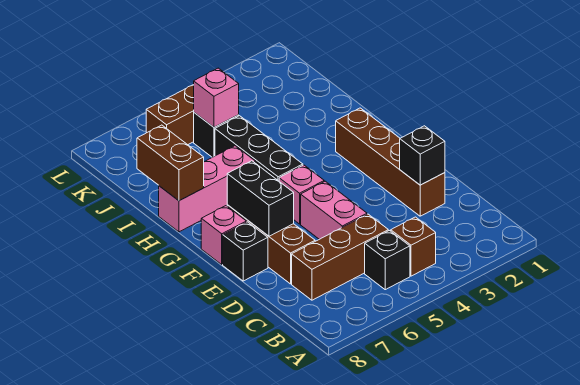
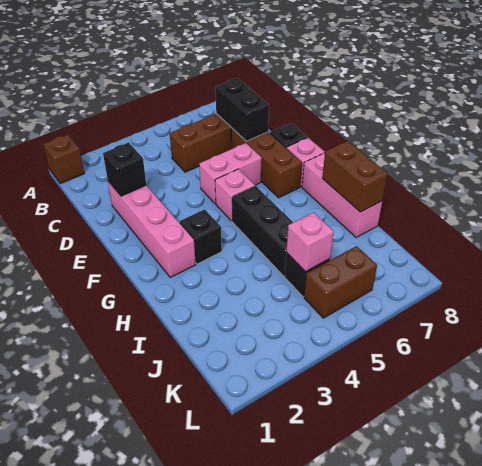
brown brick B4 level 1 -> brown brick A1 level 1
black brick B5 level 1 -> black brick G3 level 1
brown brick D2:G2 level 1 -> pink brick D2:G2 level 1
pink brick D5:E5 level 1 -> pink brick E5:E6 level 1
black brick E7:F7 level 2 -> black brick C7:D7 level 2
pink brick H6:H8 level 1 -> pink brick G8:I8 level 1

